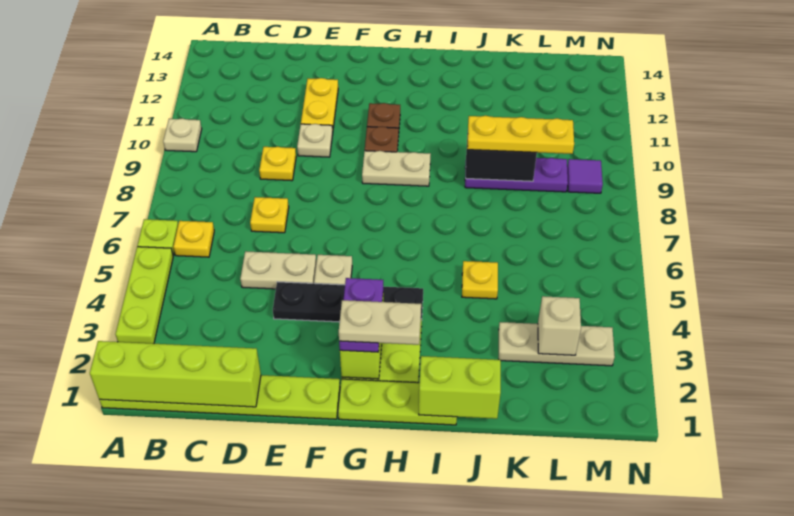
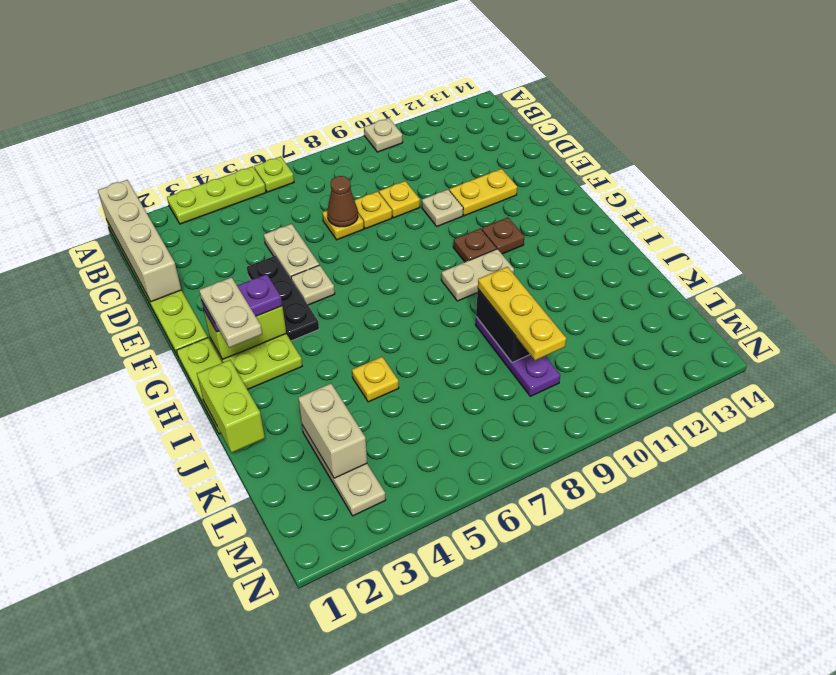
lime brick A1:D1 level 2 -> tan brick A1:D1 level 2
yellow plate B6 level 1 -> yellow plate D8 level 1
none -> brown cone D7 level 2
black plate E4:H4 level 1 -> black plate E4:G4 level 1
tan plate G9:H9 level 1 -> tan plate H9:H10 level 1
tan brick L3 level 2 -> tan brick K3:L3 level 2
purple tile M9 level 1 -> none

